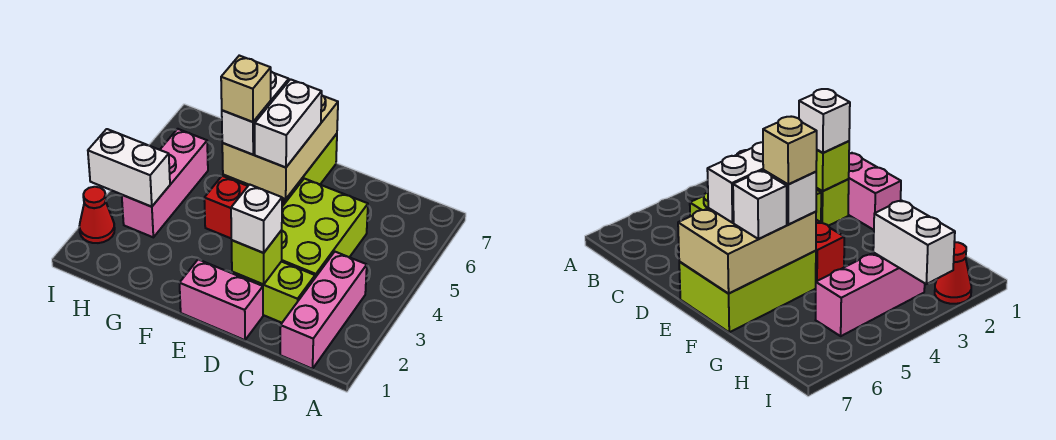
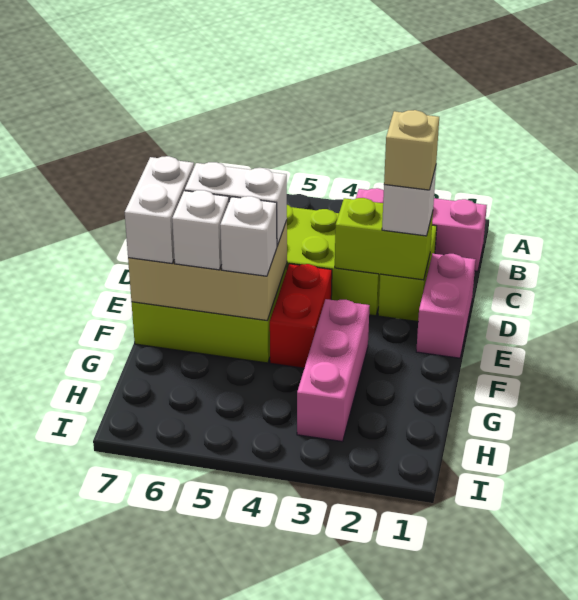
lime brick D2 level 2 -> lime brick D2:D3 level 2
tan brick F5 level 4 -> tan brick D2 level 4
pink brick H3:H5 level 1 -> pink brick F3:H3 level 1
white brick H3:I3 level 2 -> white brick E7:F7 level 3
red cone I2 level 1 -> none

